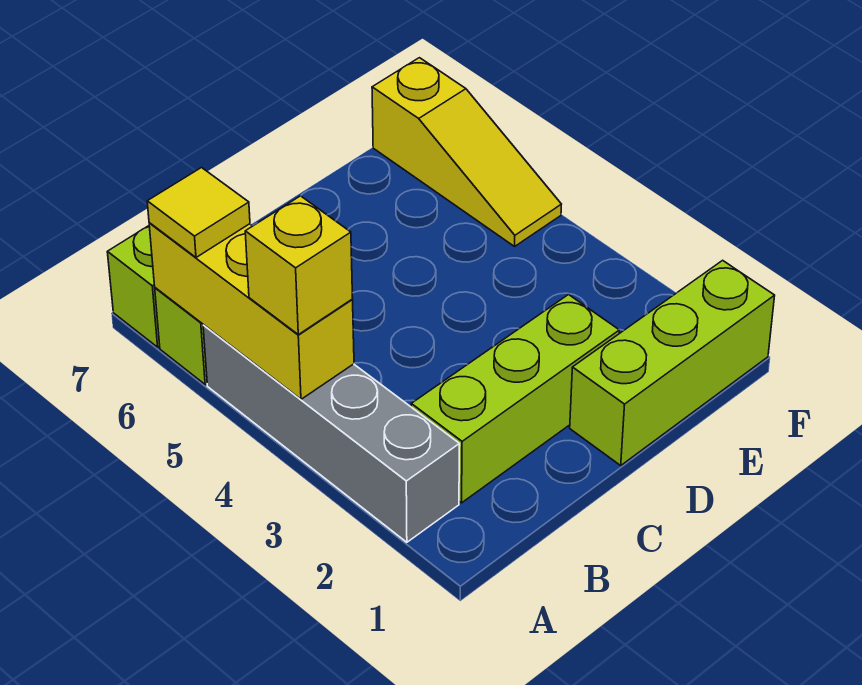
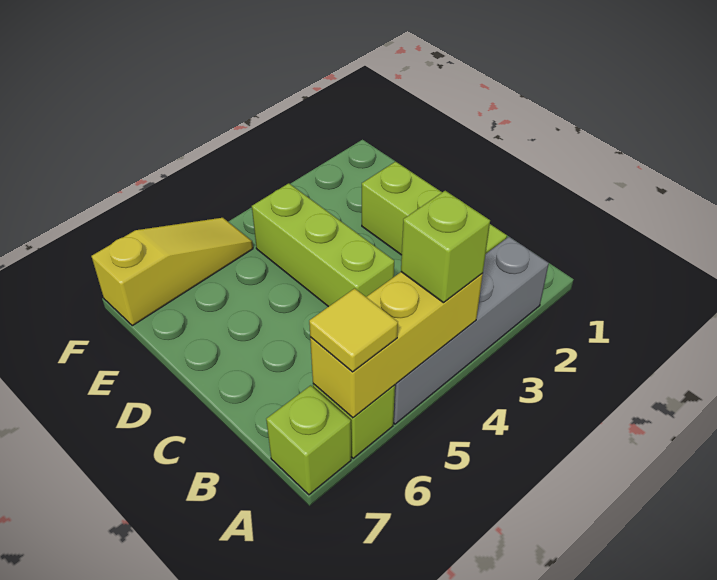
yellow brick A4 level 3 -> lime brick A4 level 3
lime brick D1:F1 level 1 -> lime brick C4:E4 level 1

